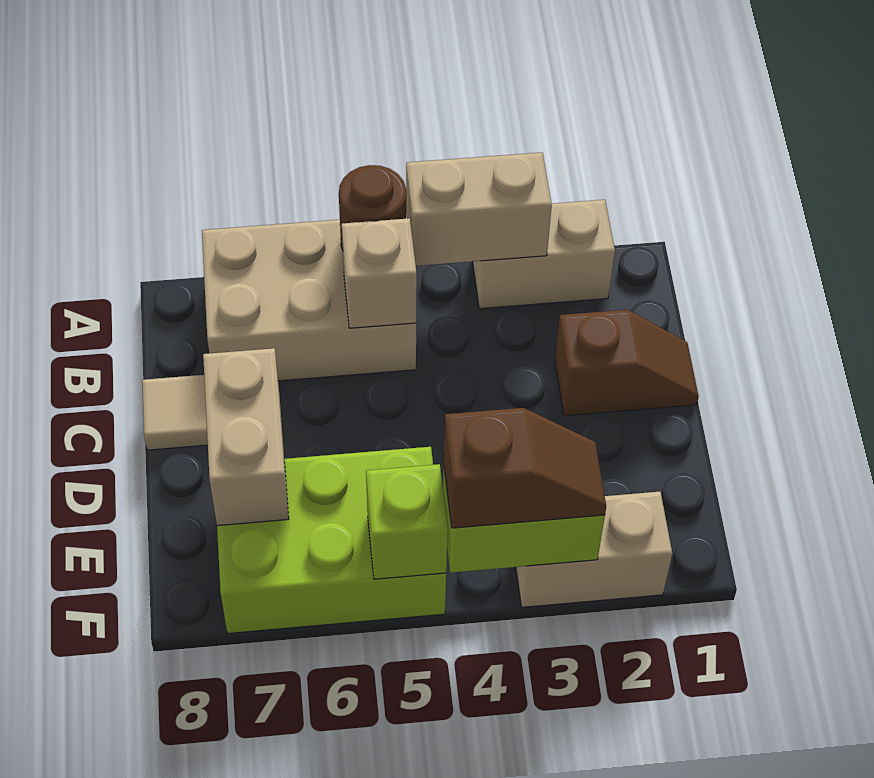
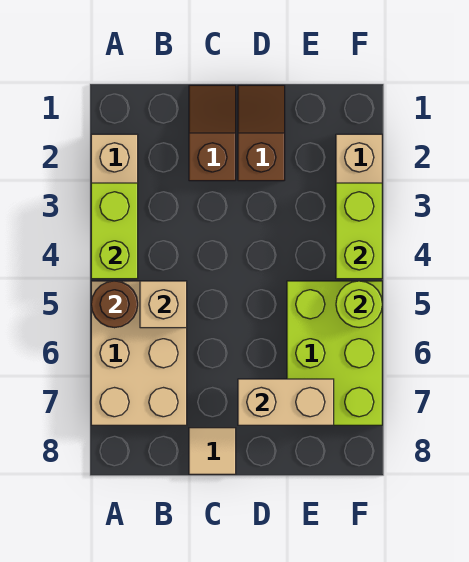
tan brick A3:A4 level 2 -> lime brick A3:A4 level 2
brown slope F3:F4 level 3 top 4 -> brown slope D1:D2 level 1 top 2
lime brick F5 level 2 -> lime round brick F5 level 2

